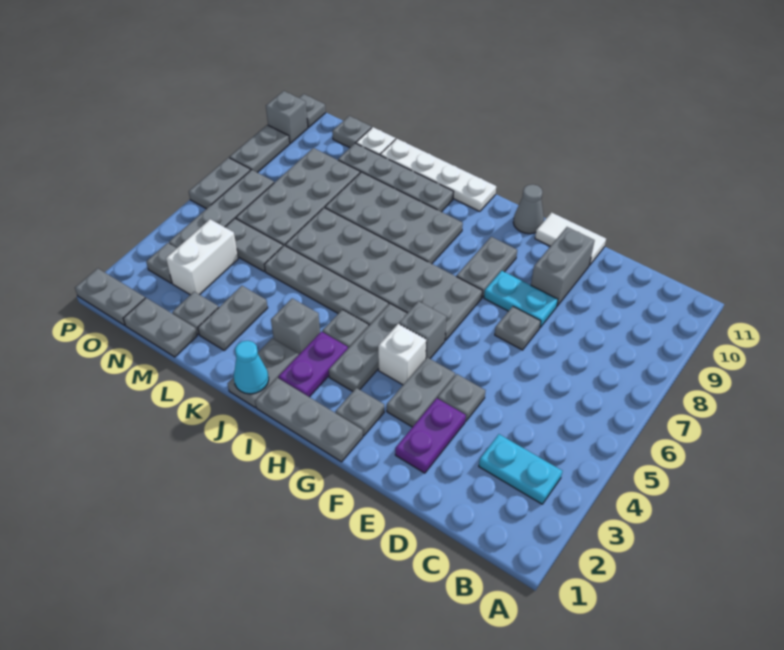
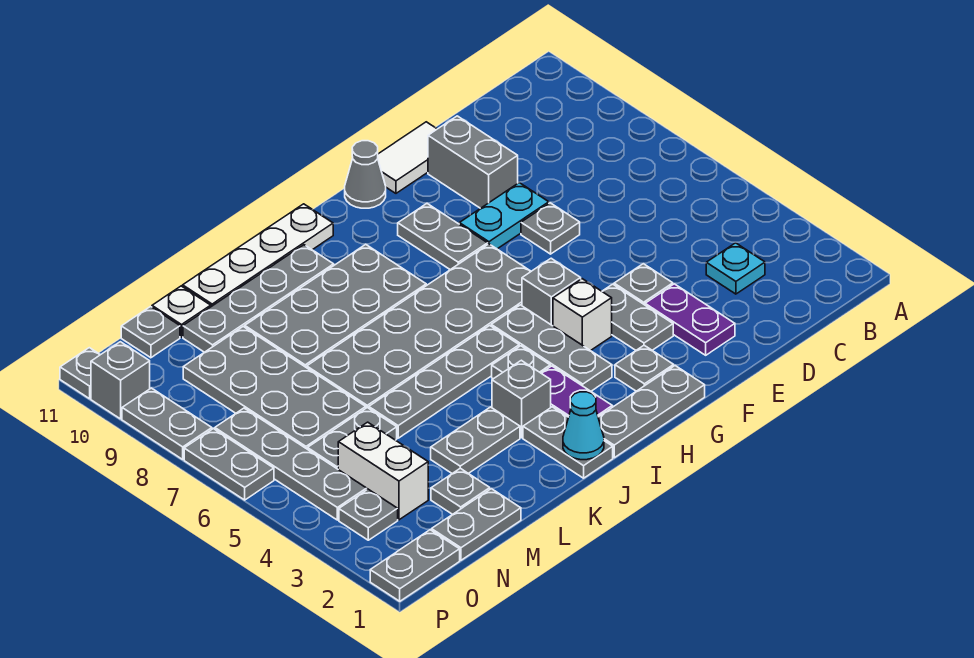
cyan plate B3:C3 level 1 -> cyan plate C3 level 1
grey plate L2:L3 level 1 -> grey plate K3:L3 level 1

